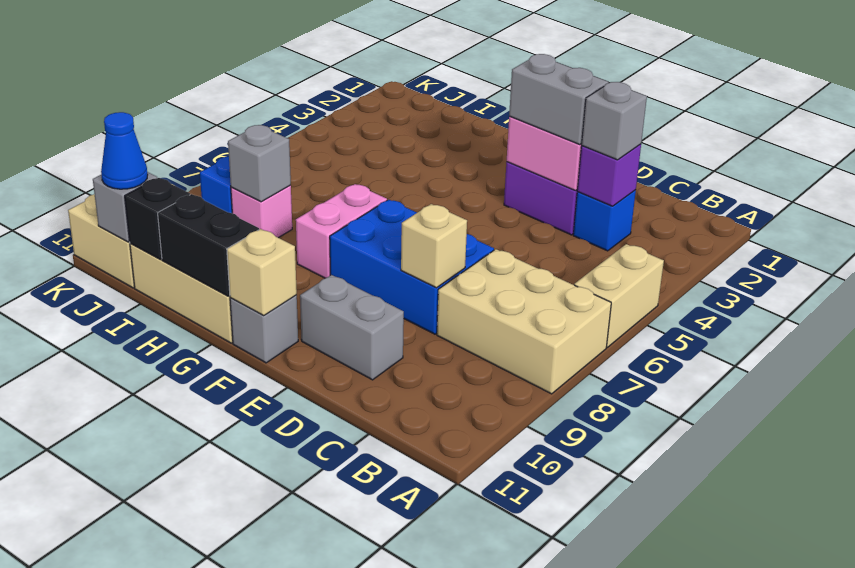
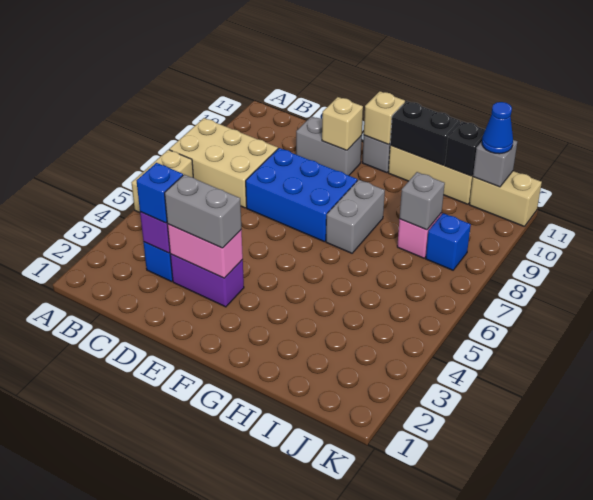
grey brick C3 level 3 -> blue brick C3 level 3
tan brick D8 level 2 -> tan brick E10 level 2
pink brick G7:G8 level 1 -> grey brick G7:G8 level 1

